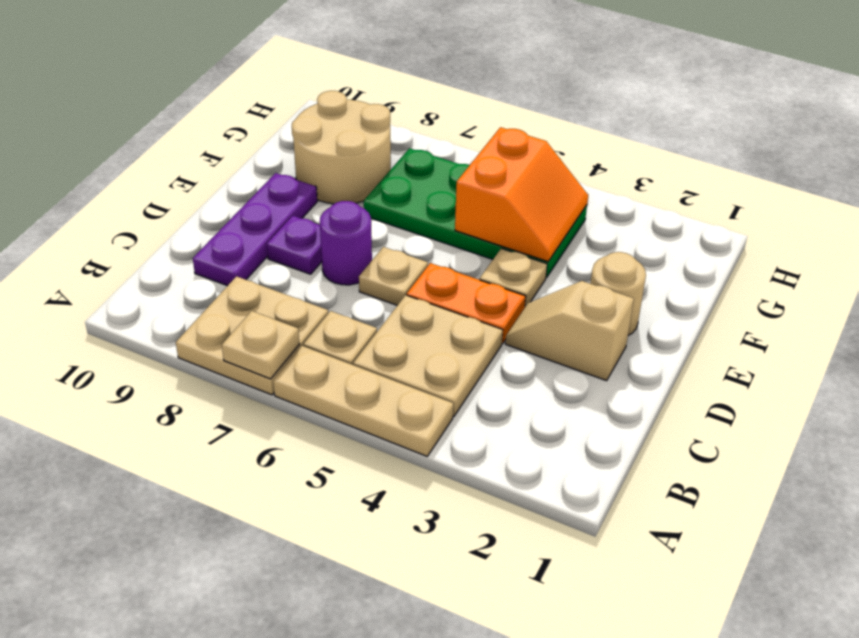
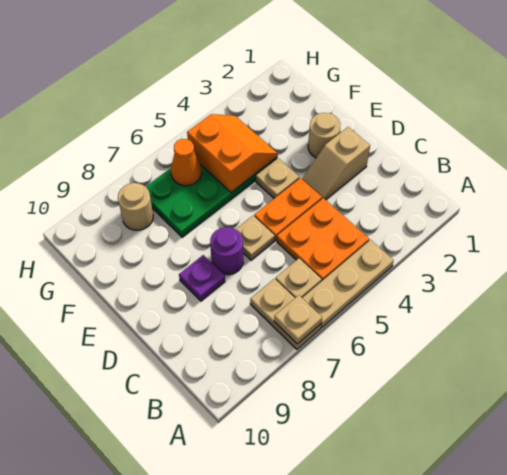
tan plate A7:B8 level 1 -> tan plate A7:B7 level 1
tan plate B4:C5 level 1 -> orange plate B4:C5 level 1
purple plate C9:E9 level 1 -> none
tan round brick F8:G9 level 1 -> tan round brick G8 level 1
none -> orange cone G6 level 2

